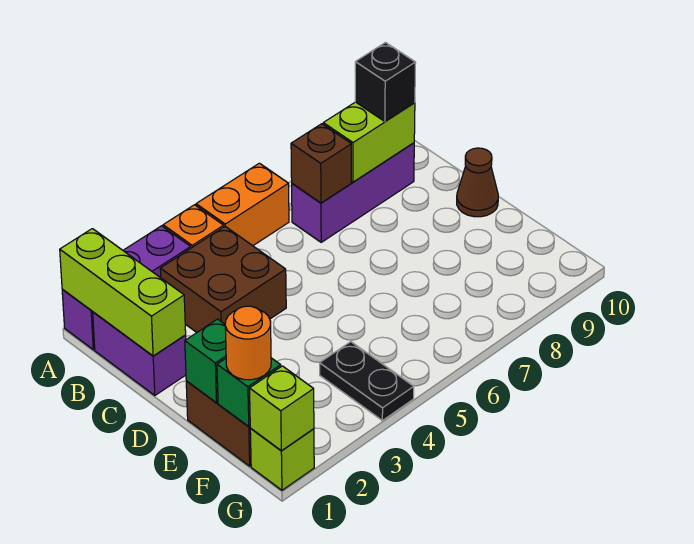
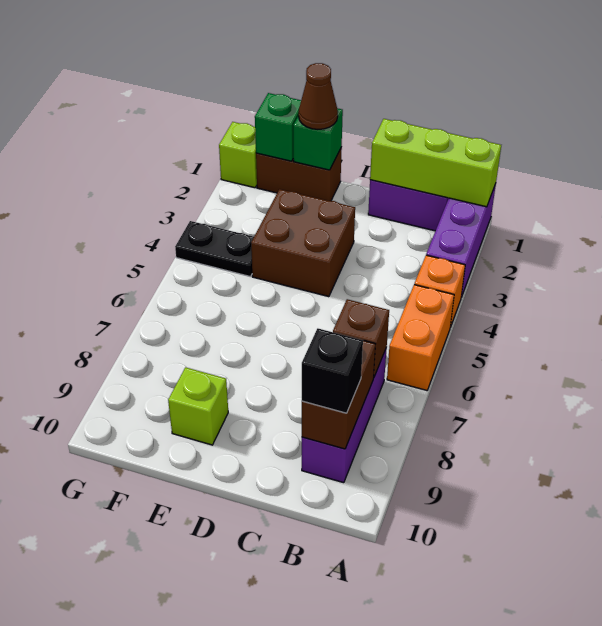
brown brick B3:C4 level 1 -> brown brick D3:E4 level 1
lime brick B8:B9 level 2 -> brown brick B8:B9 level 2
brown cone D10 level 1 -> brown cone E1 level 3
orange round brick F1 level 3 -> none
lime brick G1 level 2 -> lime brick E9 level 1

